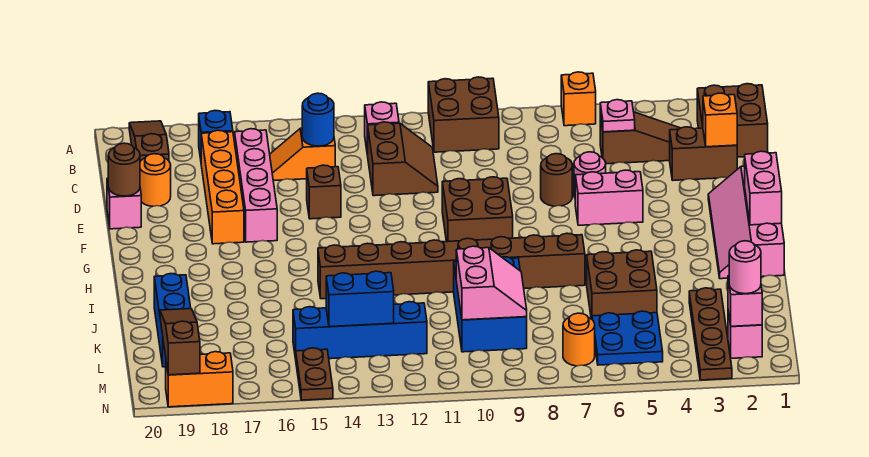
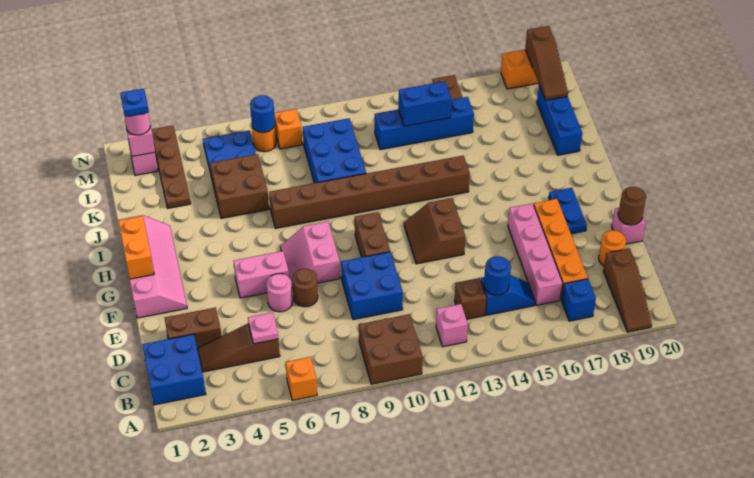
brown brick B1:C2 level 1 -> blue brick B1:C2 level 1
brown slope C11:D12 level 1 top 12 -> brown slope F12:G13 level 1 top 13
orange slope C14:C15 level 1 top 14 -> blue slope C14:C15 level 1 top 14
orange brick D2 level 2 -> orange brick M8 level 1
none -> blue brick D9:E10 level 1
brown brick E14 level 1 -> brown brick C13 level 1
brown brick F9:G10 level 1 -> brown brick F10:G10 level 1
none -> blue plate F18:G18 level 1
pink brick G1:H1 level 2 -> orange brick G1:H1 level 2
pink slope K9:L10 level 2 top 10 -> pink slope F7:G8 level 1 top 8
none -> blue plate M2 level 4
none -> blue round brick M7 level 2

